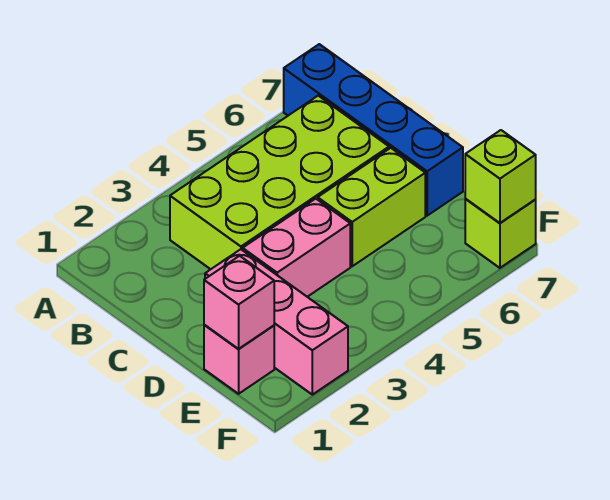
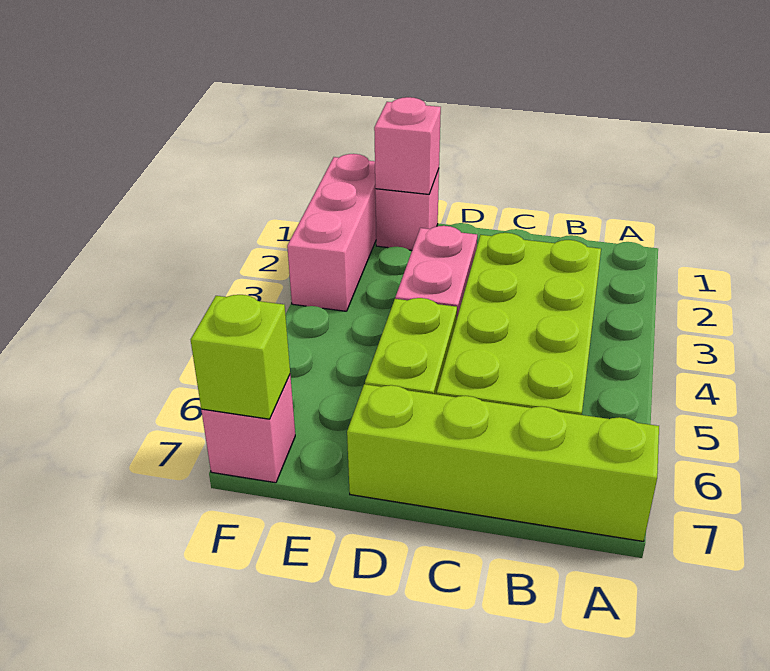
blue brick A7:D7 level 1 -> lime brick A7:D7 level 1
pink brick D2:F2 level 1 -> pink brick F1:F3 level 1
lime brick F7 level 1 -> pink brick F7 level 1

